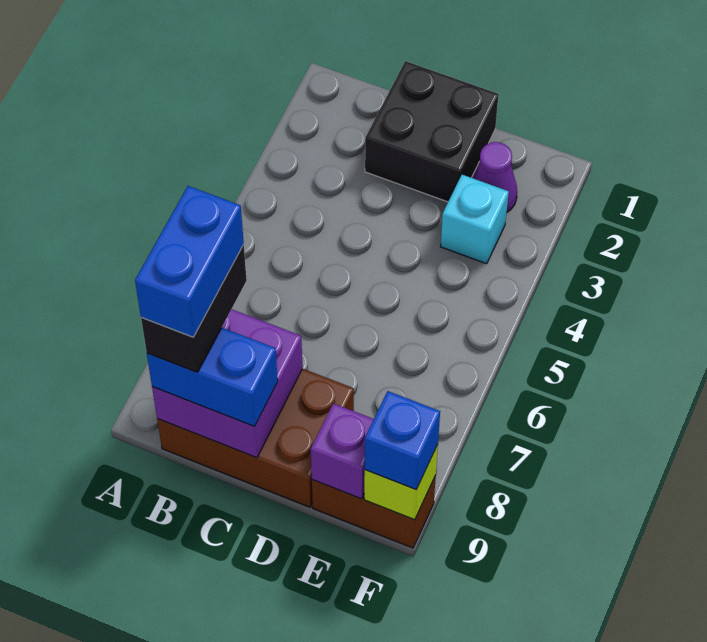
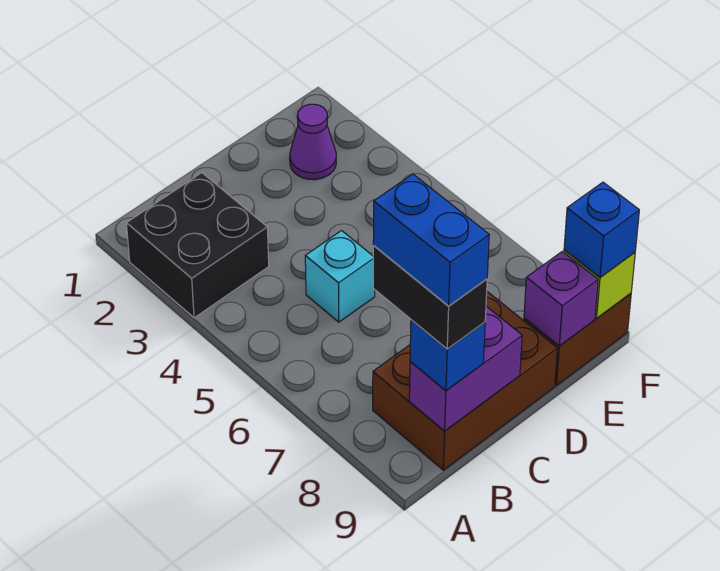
purple brick B8:C9 level 2 -> purple brick B9:C9 level 2
blue brick B9:C9 level 3 -> blue brick B9 level 3
black brick C1:D2 level 1 -> black brick A2:B3 level 1
cyan brick E3 level 1 -> cyan brick C5 level 1

